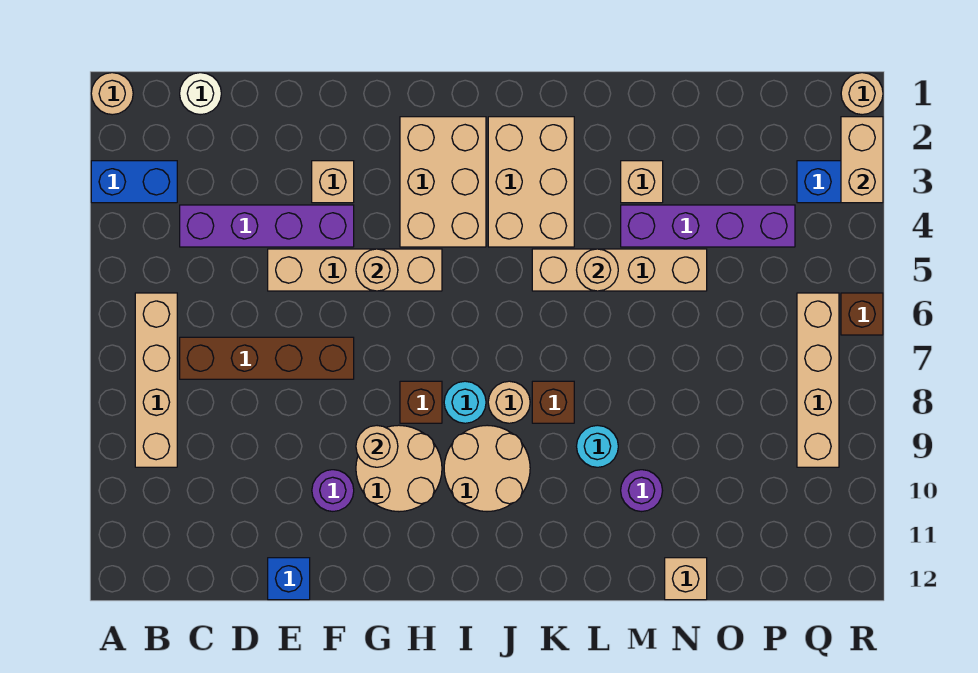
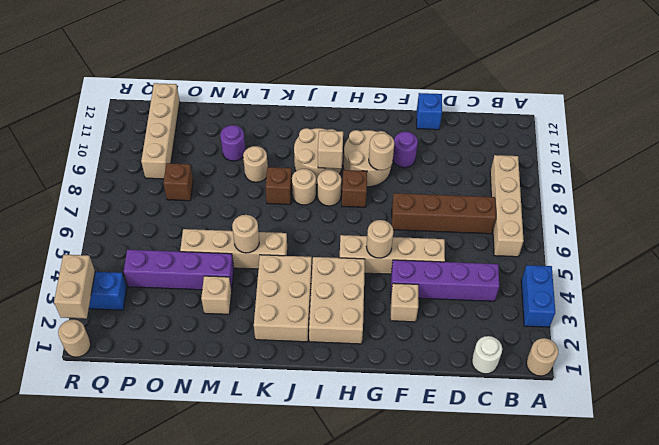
blue brick A3:B3 level 1 -> blue brick A3:A4 level 1
cyan round brick I8 level 1 -> tan round brick I8 level 1
cyan round brick L9 level 1 -> tan round brick L9 level 1
tan brick N12 level 1 -> tan brick I9 level 2
tan brick Q6:Q9 level 1 -> tan brick P9:P12 level 1
brown brick R6 level 1 -> brown brick O8 level 1

